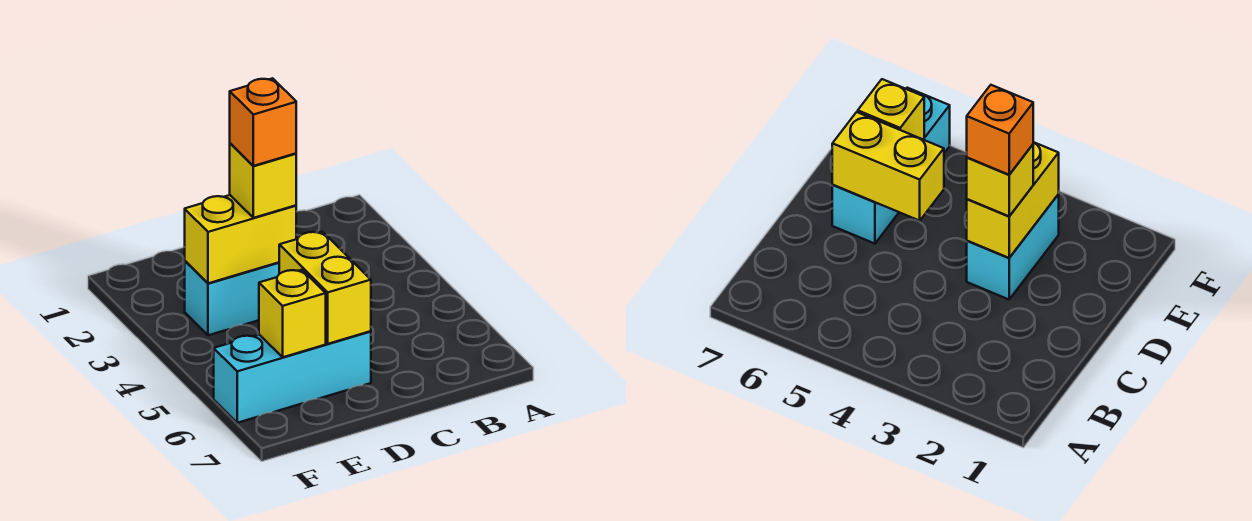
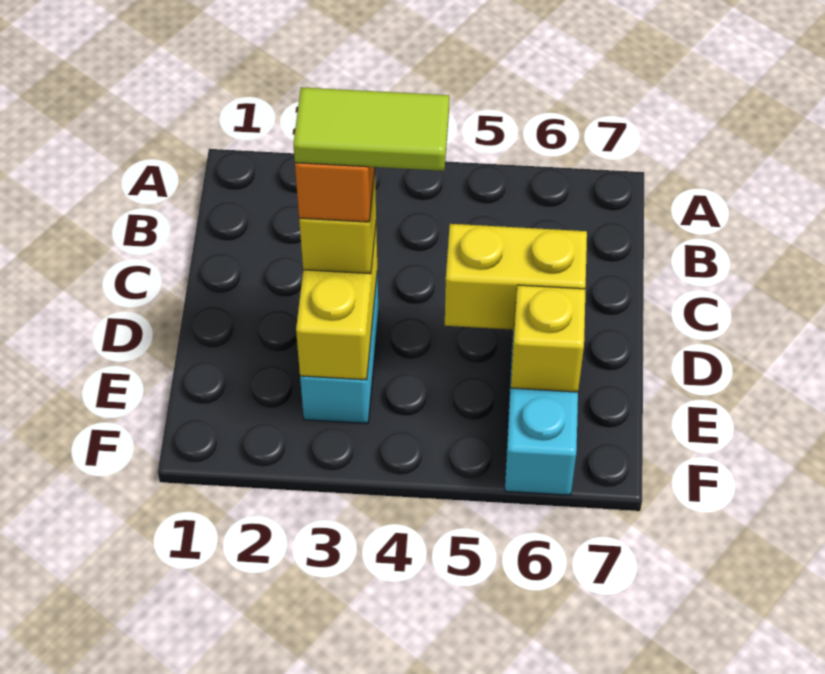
none -> lime tile D3:D4 level 5

